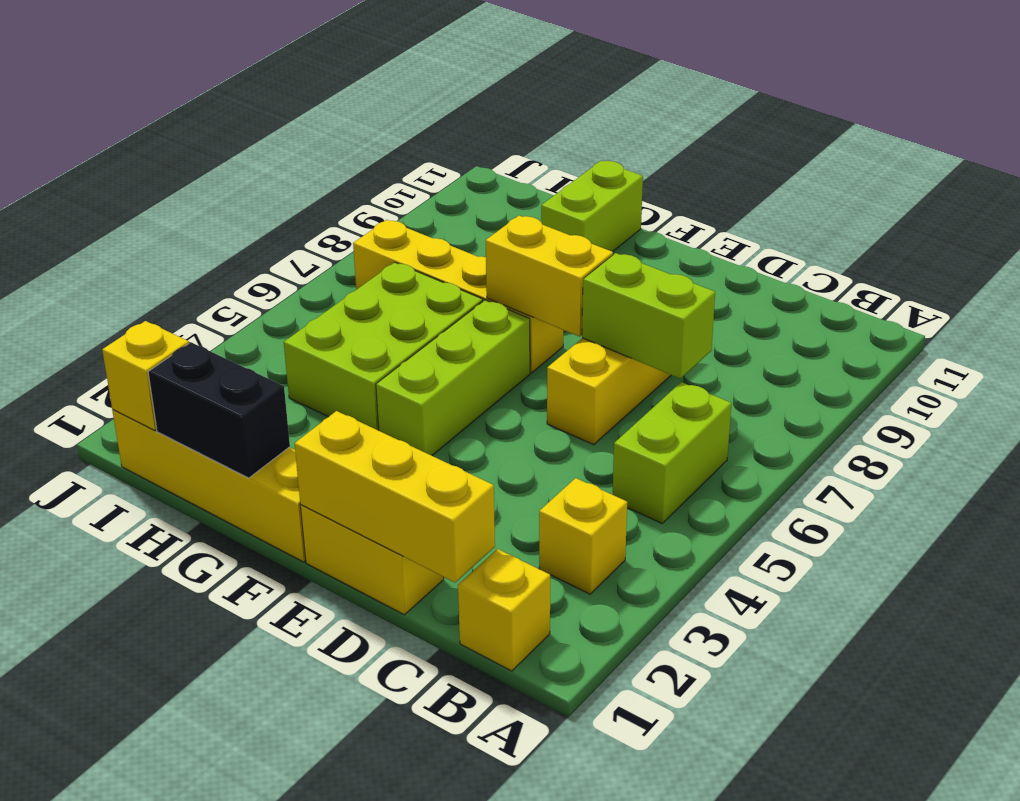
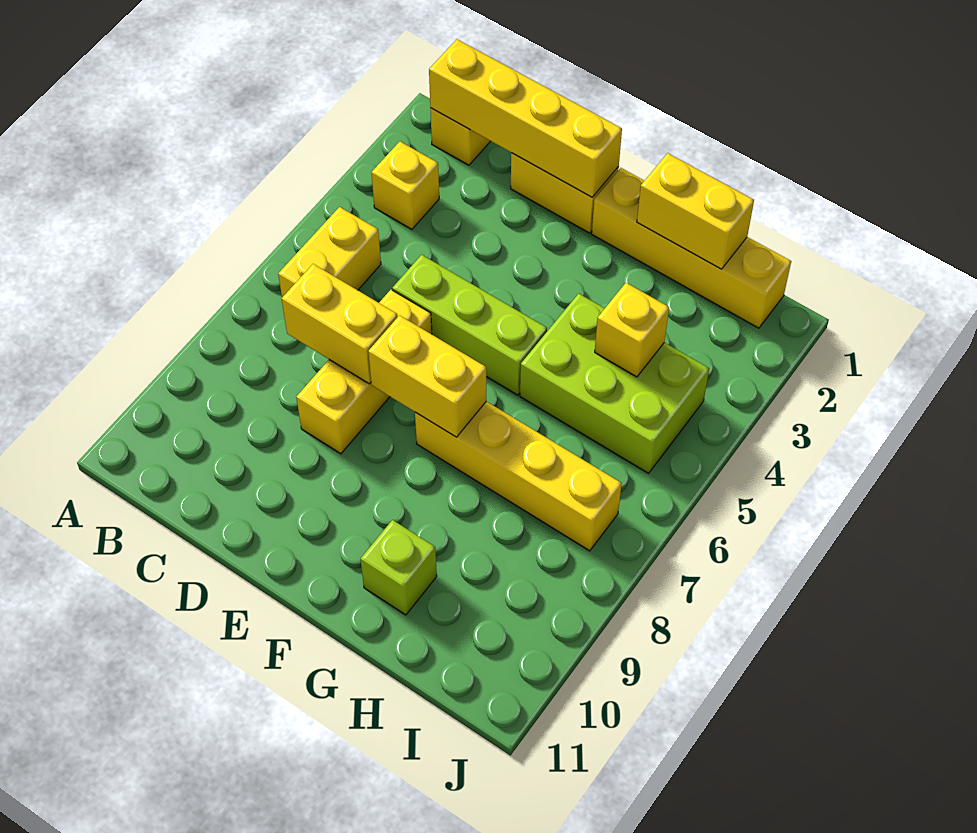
lime brick B5:B6 level 1 -> yellow brick B5:B6 level 1
yellow brick C1:E1 level 2 -> yellow brick B1:E1 level 2
lime brick C7:D7 level 2 -> yellow brick C7:D7 level 2
lime brick F4:F6 level 1 -> lime brick D5:F5 level 1
black brick G1:H1 level 2 -> yellow brick G1:H1 level 2
lime brick G4:H6 level 1 -> lime brick G4:I5 level 1
lime brick G10:G11 level 1 -> lime brick G10 level 1
yellow brick I1 level 2 -> yellow brick H4 level 2

